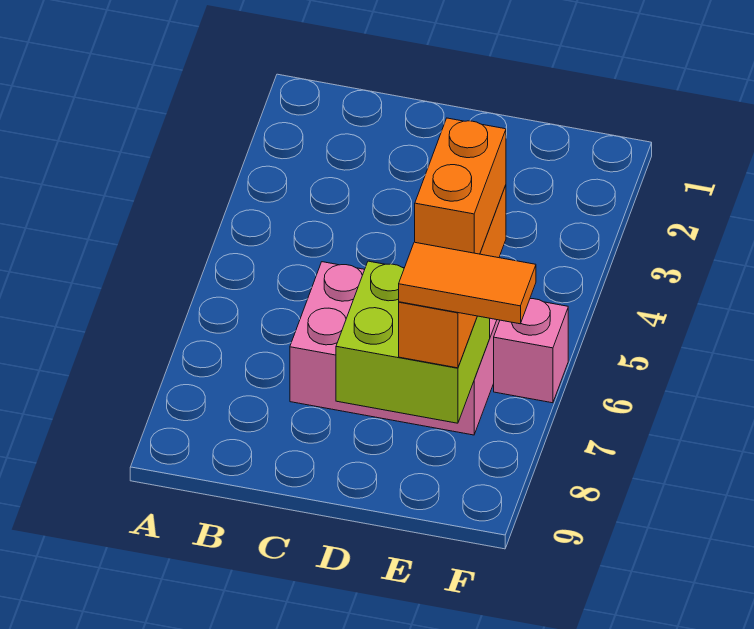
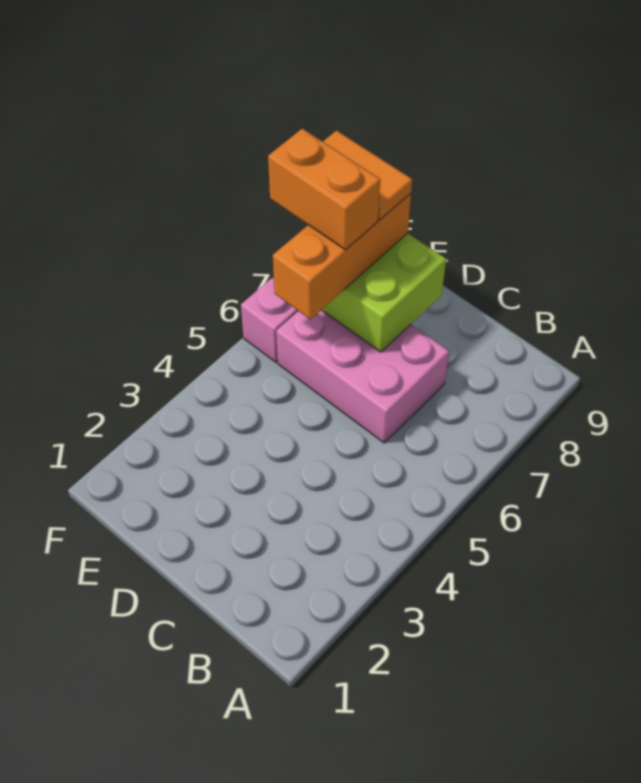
orange brick E6:E7 level 4 -> orange brick E7:F7 level 4

